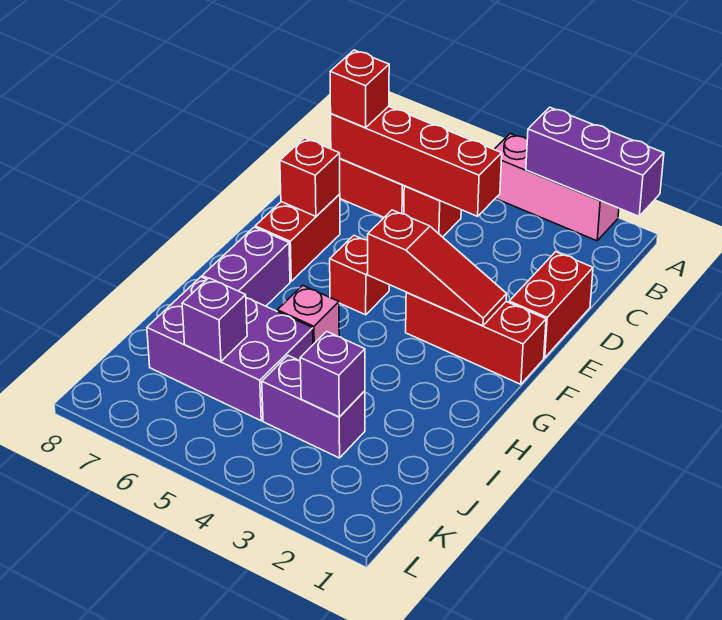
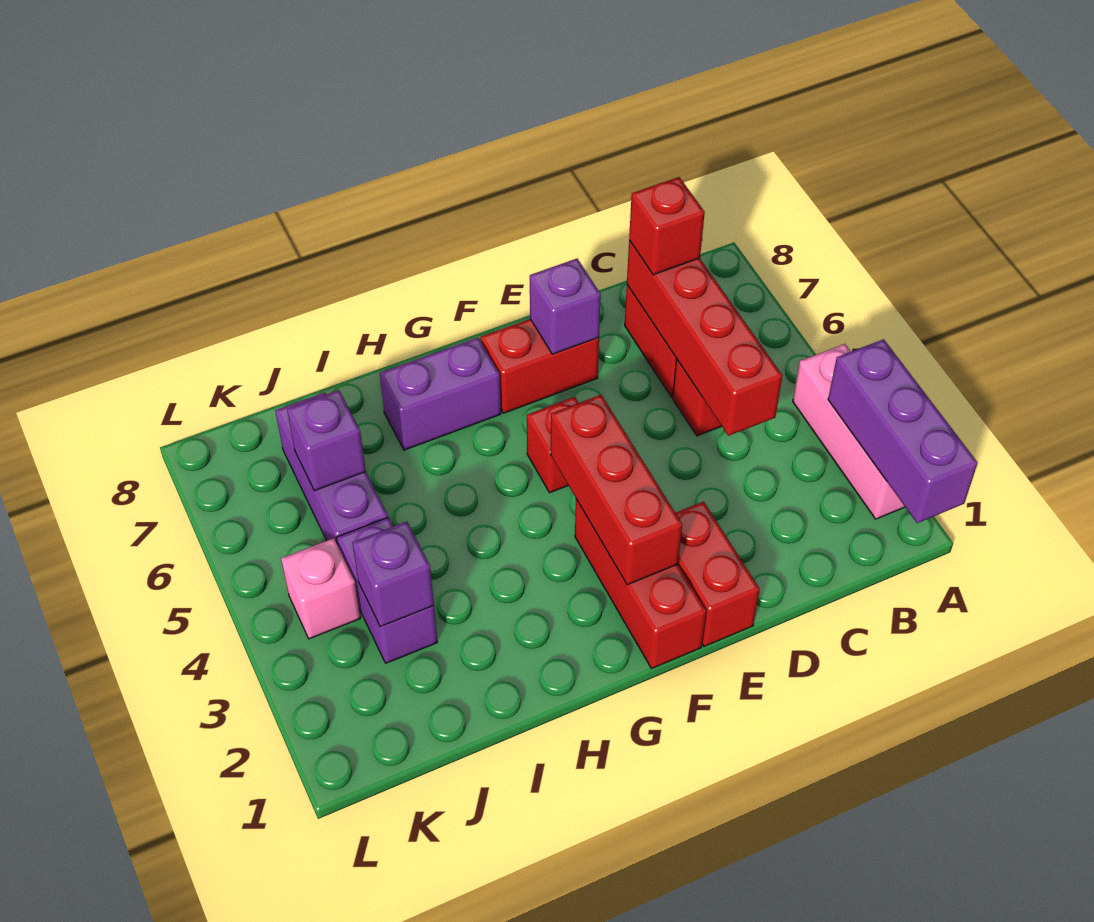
red brick D1:E1 level 1 -> red brick E1:E2 level 1
red brick E7 level 2 -> purple brick E7 level 2
red slope F2:F4 level 2 top 4 -> red brick F2:F4 level 2
pink brick H5 level 1 -> pink brick K4 level 1
purple brick I5:J7 level 1 -> purple brick J5:J7 level 1

